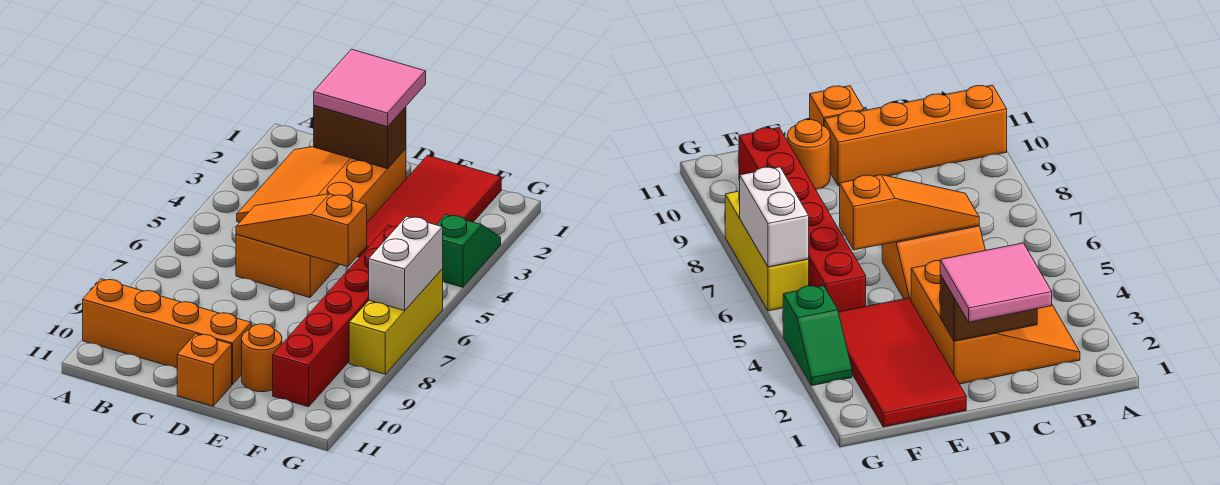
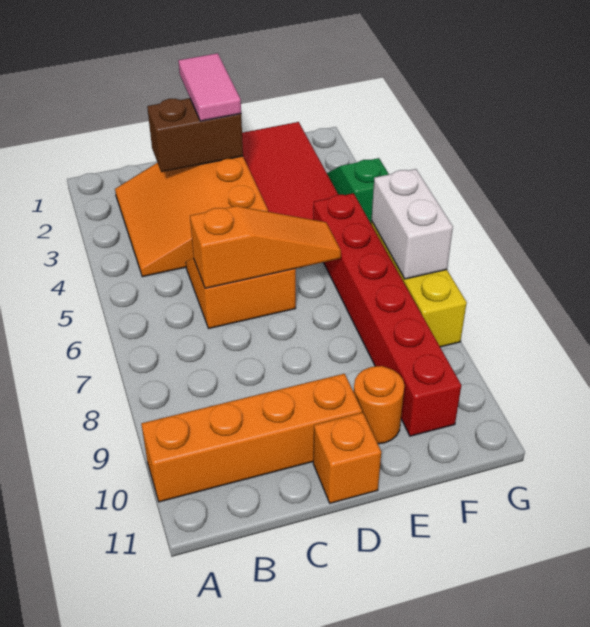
pink tile C1:D2 level 3 -> pink tile D1:D2 level 3
orange slope C6:E6 level 2 top E -> orange slope C6:E6 level 2 top C

